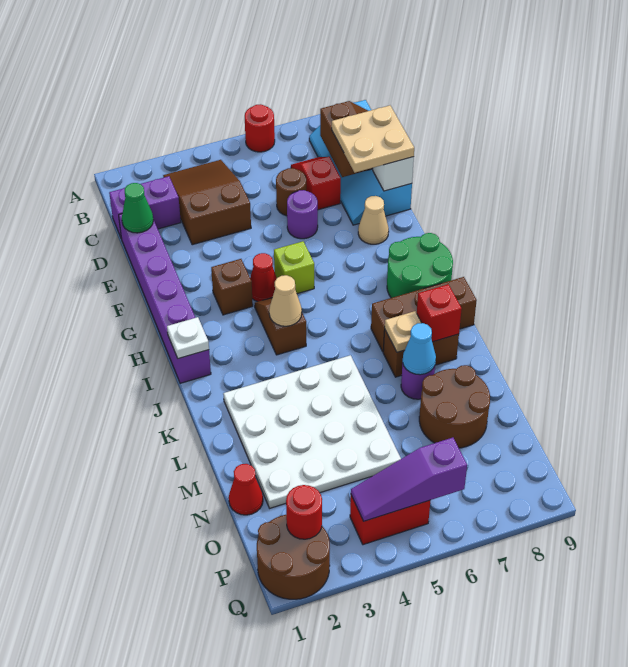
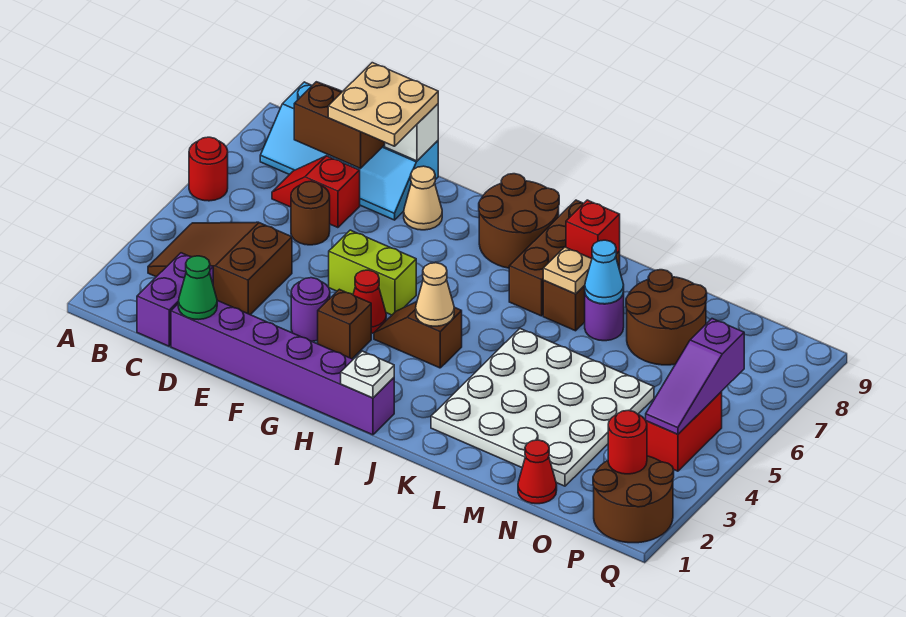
purple round brick E6 level 1 -> purple round brick F3 level 1
lime brick G5 level 1 -> lime brick F5:G5 level 1
green round brick H8:I9 level 1 -> brown round brick H8:I9 level 1

